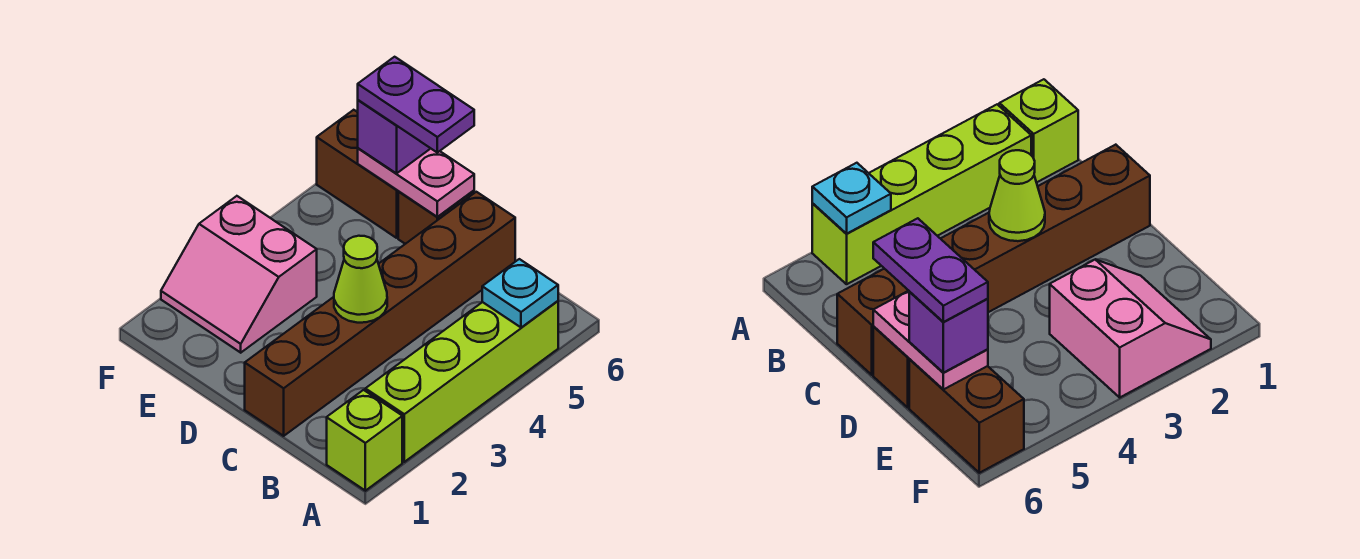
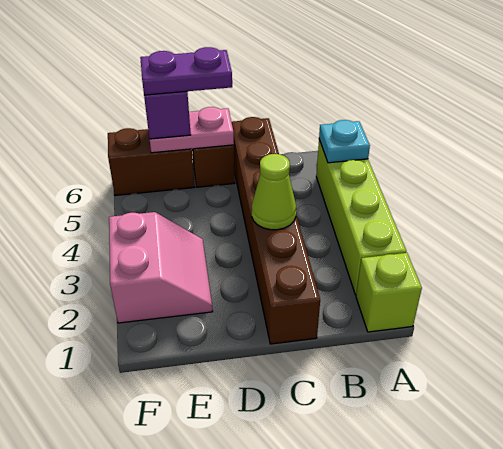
pink slope E2:F3 level 1 top 3 -> pink slope E2:F3 level 1 top F

